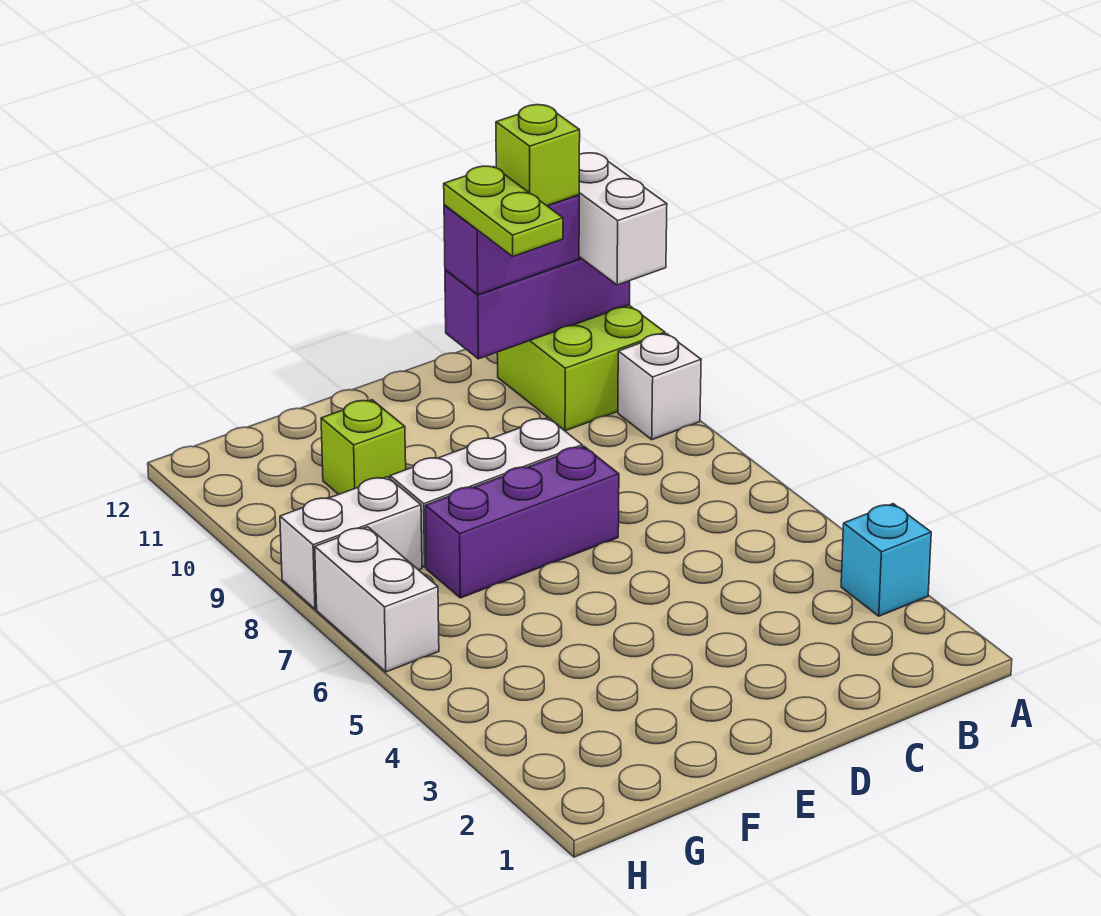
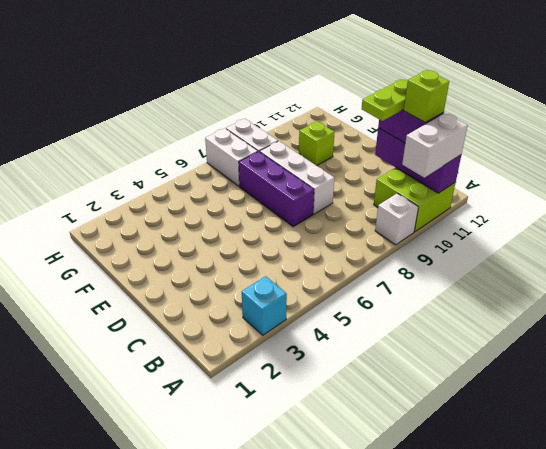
white brick H6:H7 level 1 -> white brick G7:H7 level 1

